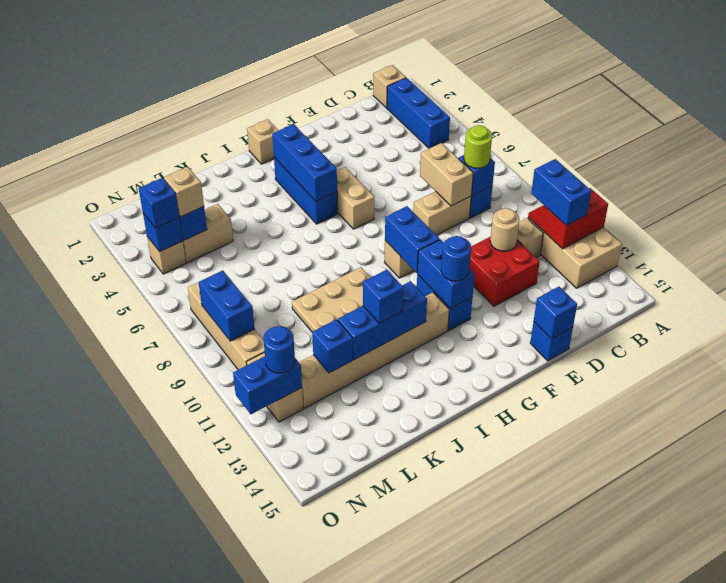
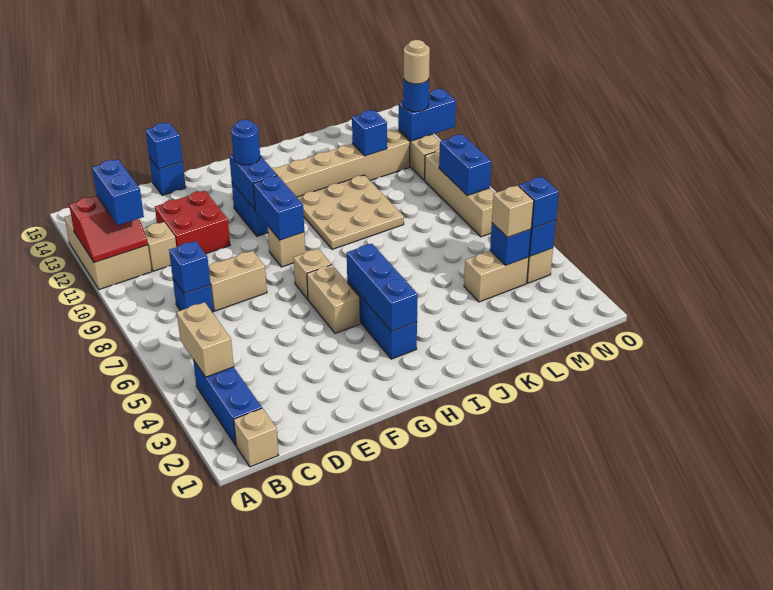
lime round brick C8 level 3 -> none
tan brick D7:D8 level 2 -> tan brick B4:B5 level 2
tan round brick D11 level 2 -> tan round brick N12 level 4
tan brick H1 level 1 -> tan brick G7 level 1
blue brick I12:K12 level 2 -> none
blue brick J12 level 3 -> none

